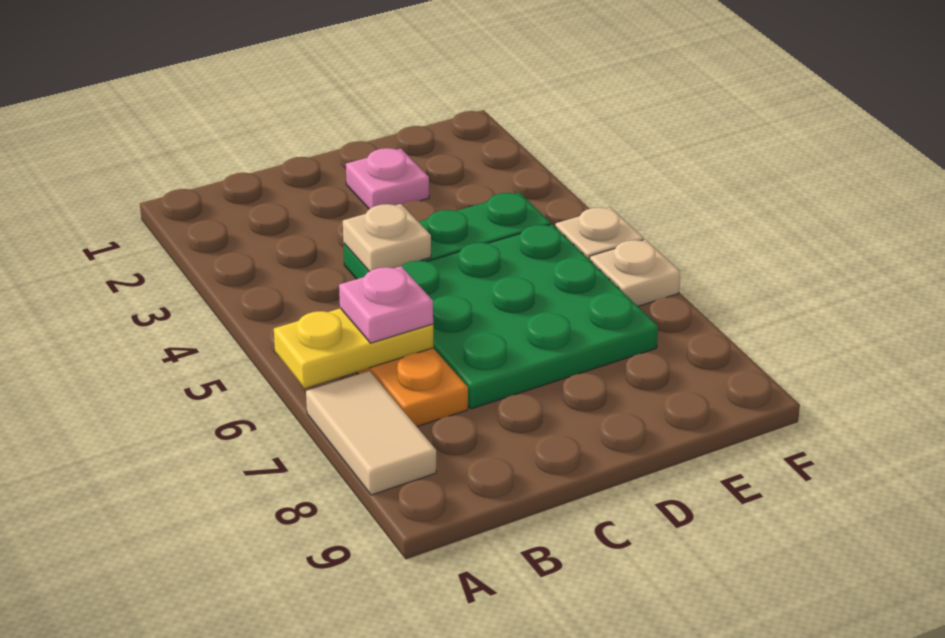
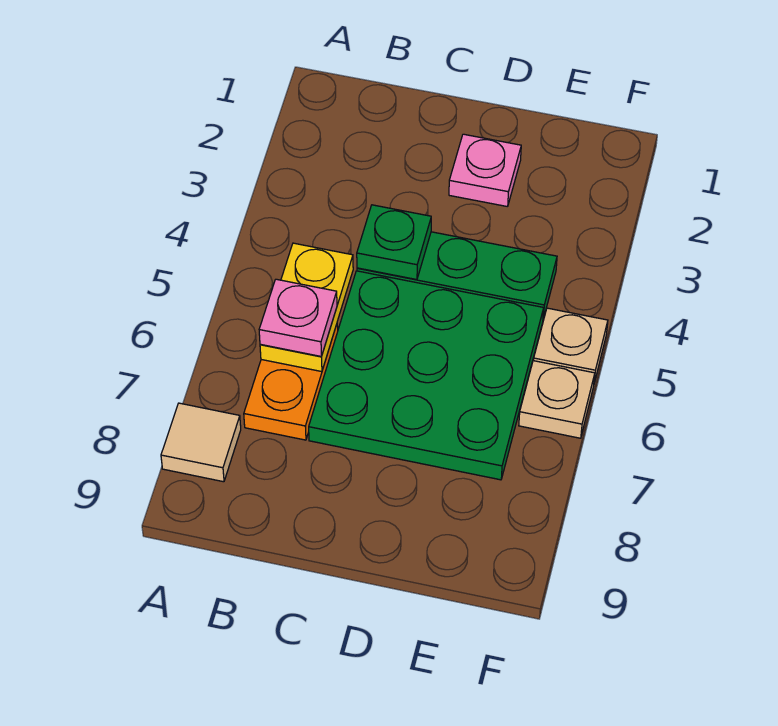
yellow plate A6:B6 level 2 -> yellow plate B5:B6 level 2
tan tile A7:A8 level 1 -> tan tile A8 level 1
tan plate C4 level 2 -> green plate C4 level 2

